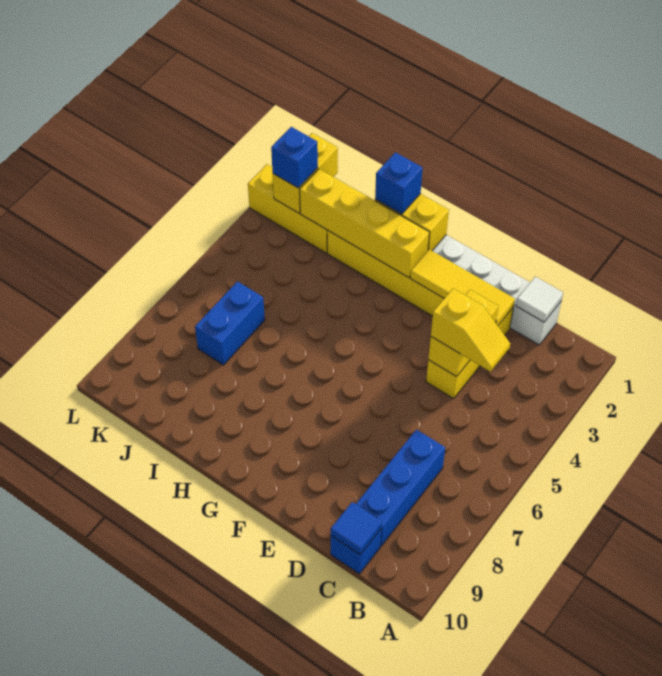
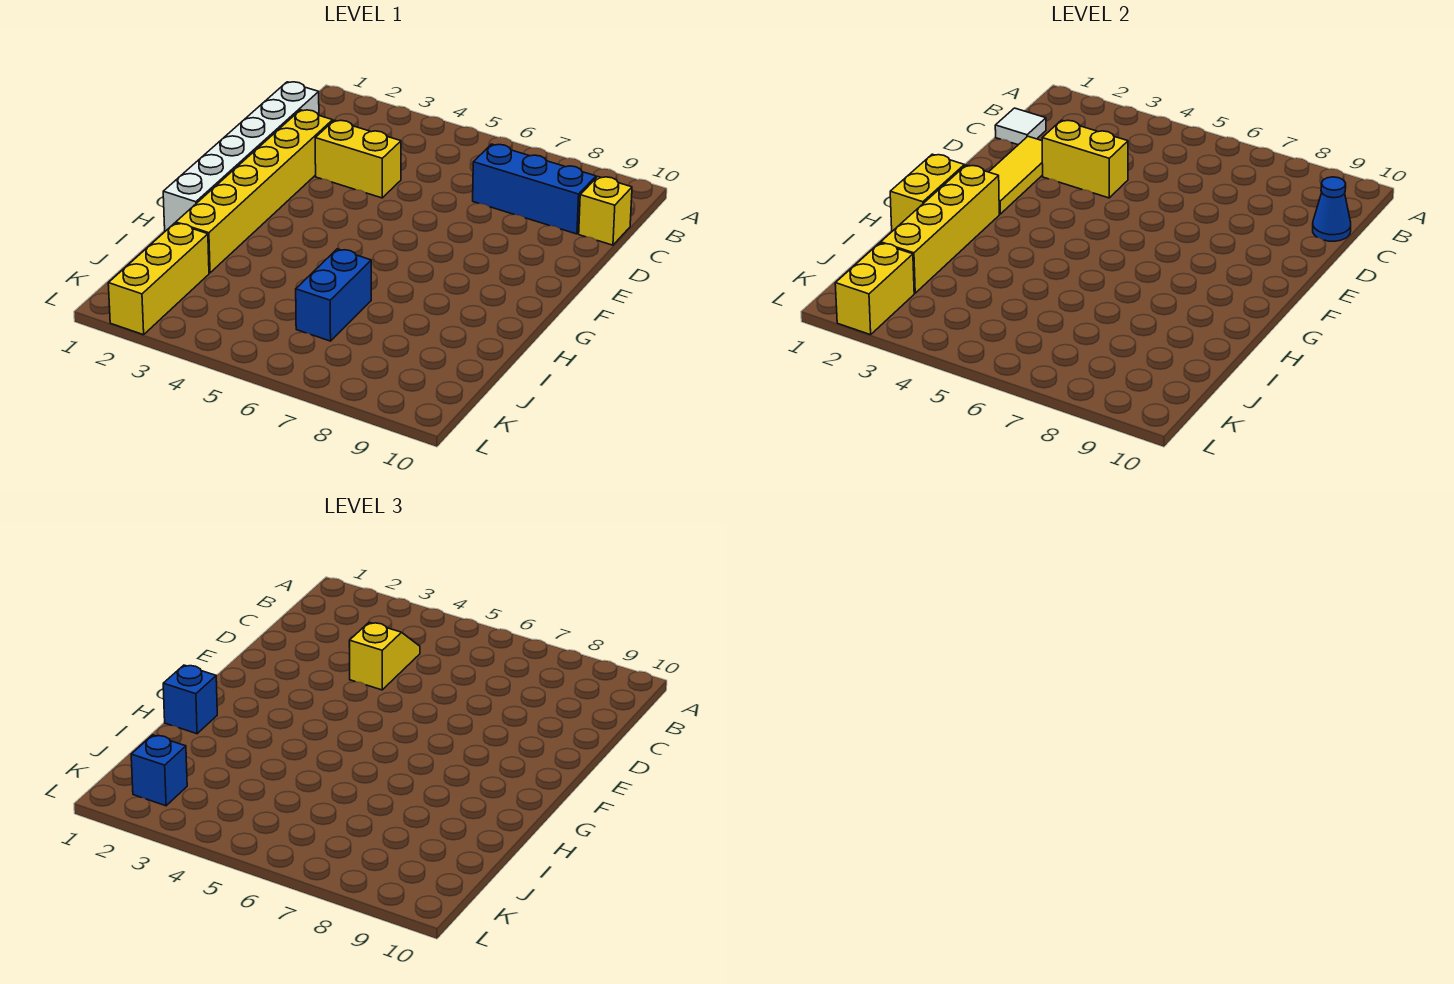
blue brick C10 level 1 -> yellow brick C10 level 1
blue tile C10 level 2 -> blue cone C10 level 2
blue brick J6:J7 level 1 -> blue brick I6:J6 level 1
yellow brick K1:K2 level 2 -> yellow brick K2:L2 level 2

